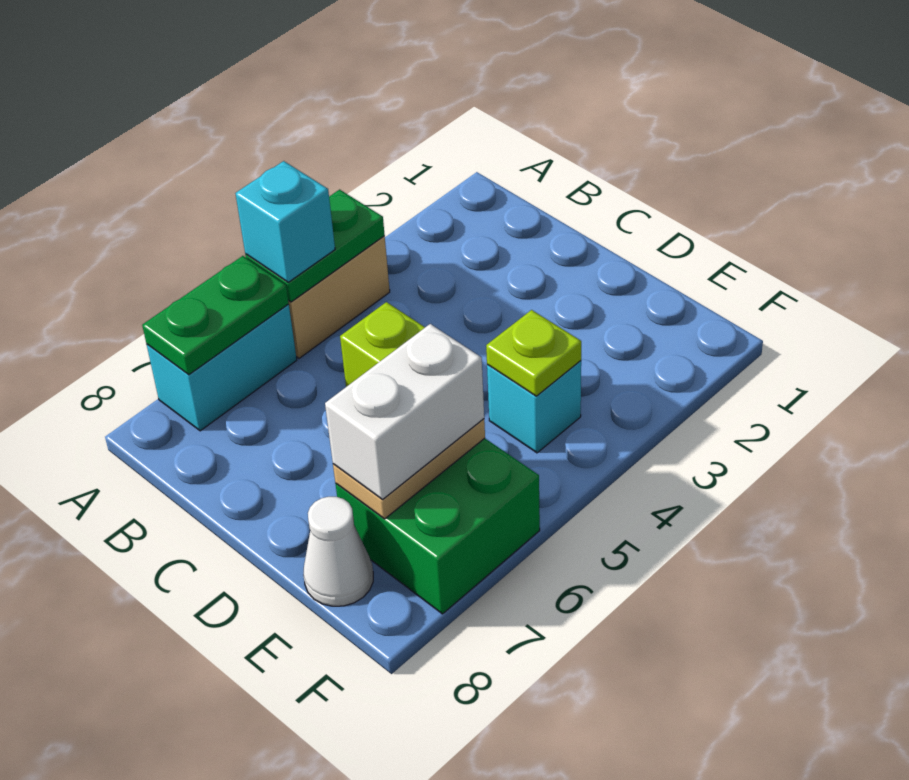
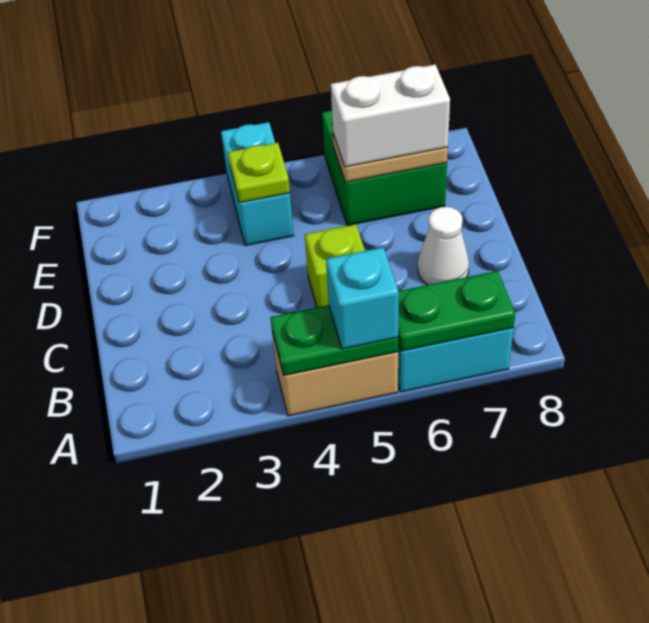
cyan brick E4 level 1 -> cyan brick E4:F4 level 1
white cone E8 level 1 -> white cone C7 level 1

